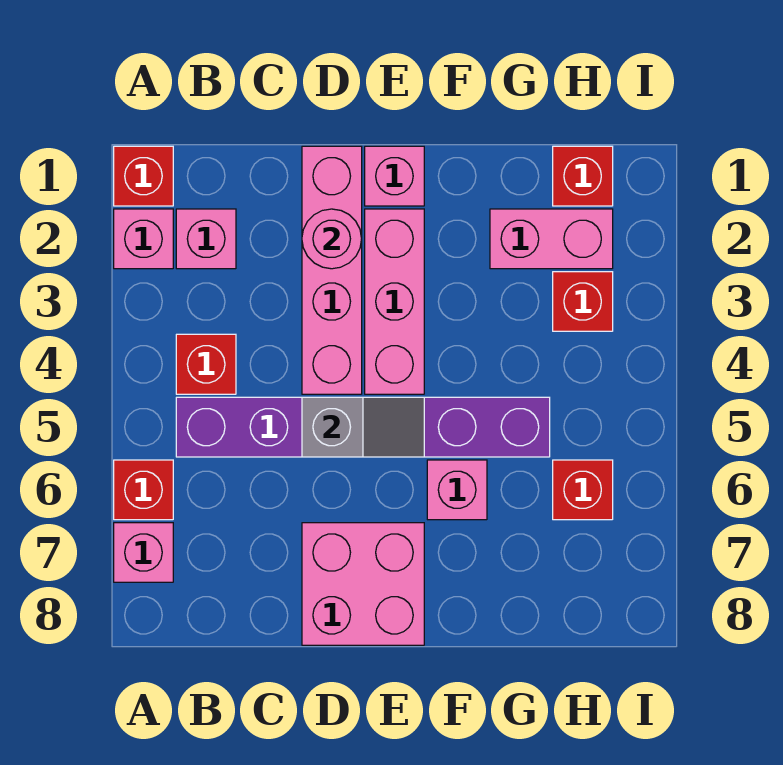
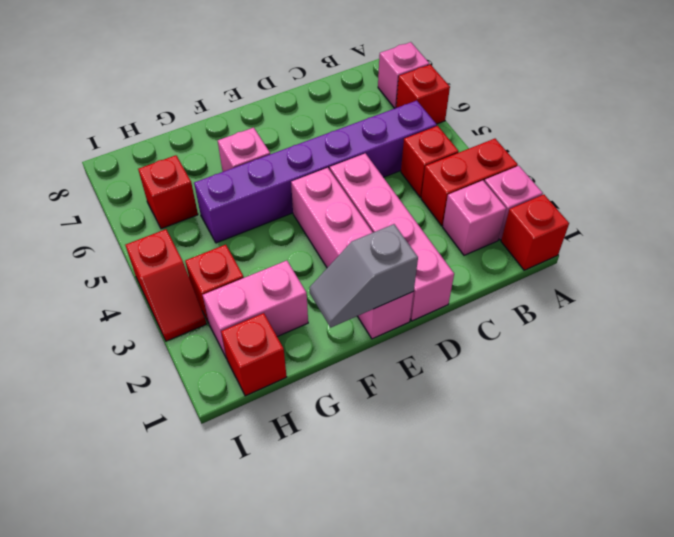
none -> red brick A3:B3 level 1
pink round brick D2 level 2 -> none
grey slope D5:E5 level 2 top D -> grey slope E1:F1 level 2 top E
pink brick D7:E8 level 1 -> none
none -> red slope I3:I4 level 1 top 4

